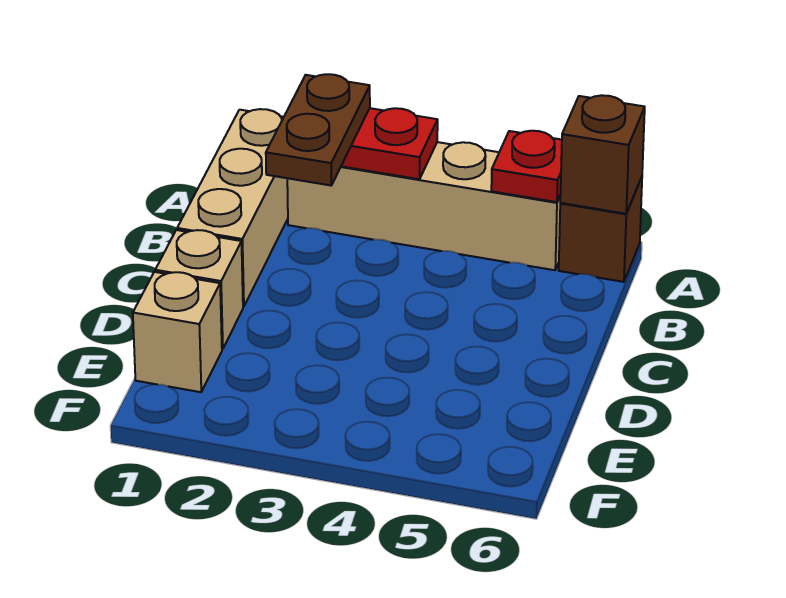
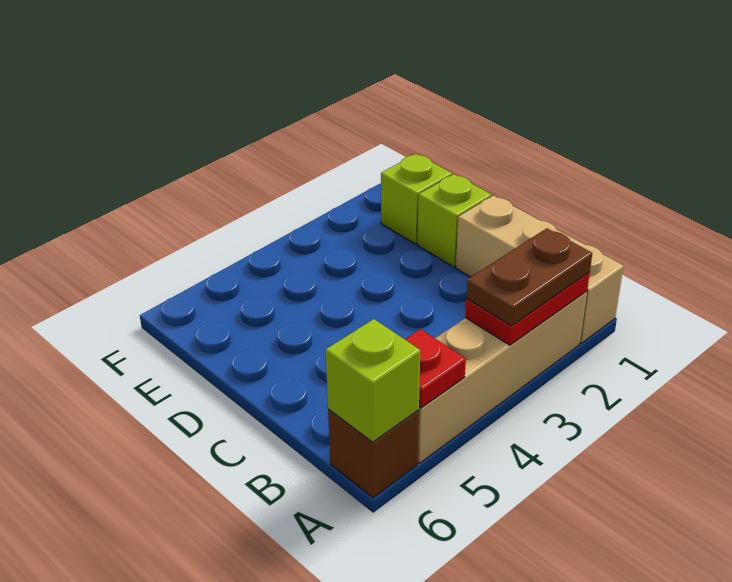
brown plate A2:B2 level 3 -> brown plate A2:A3 level 3
brown brick A6 level 2 -> lime brick A6 level 2
tan brick D1 level 1 -> lime brick D1 level 1
tan brick E1 level 1 -> lime brick E1 level 1

